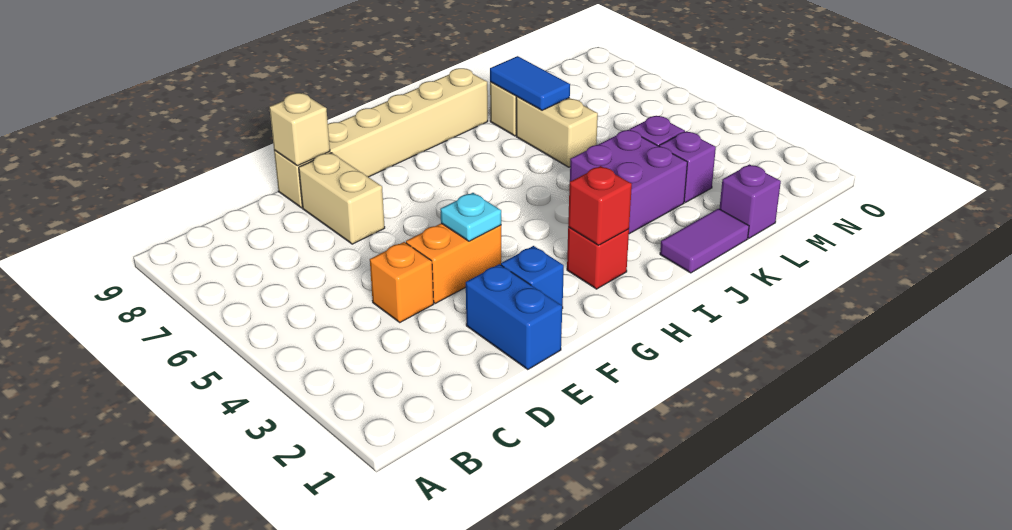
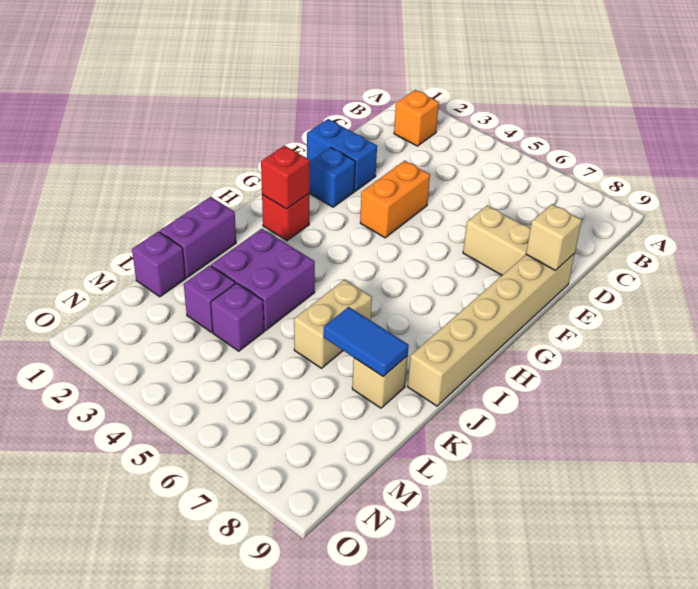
orange brick D4 level 1 -> orange brick B2 level 1
cyan plate F4 level 2 -> none
purple tile J1:K1 level 1 -> purple brick J1:K1 level 1
tan brick K6:K7 level 1 -> tan brick J6:K6 level 1

